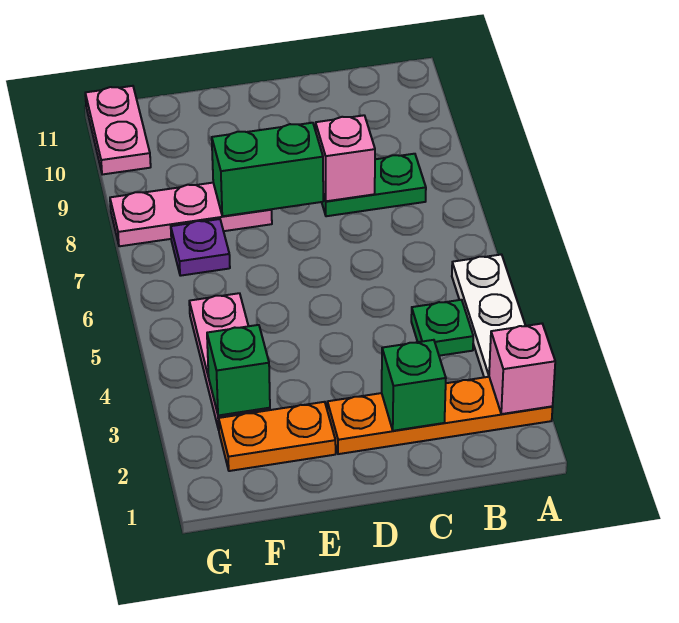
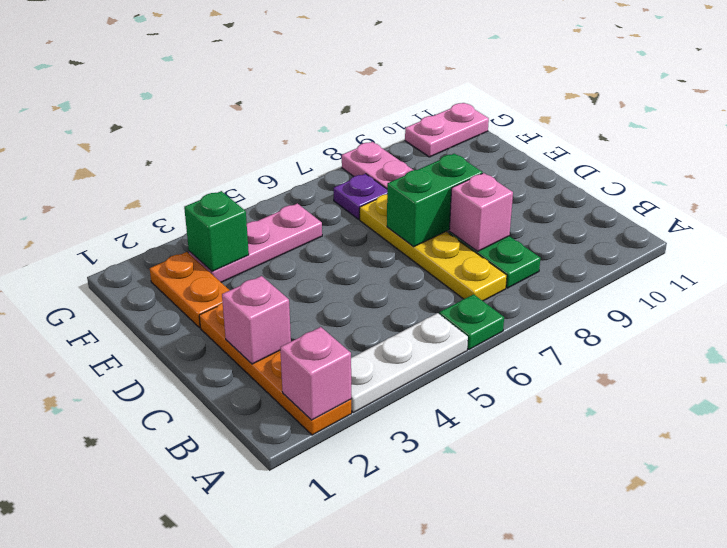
green plate B4 level 1 -> green plate A6 level 1
none -> yellow plate B7:E7 level 1
green brick C2 level 2 -> pink brick C2 level 2
green brick D8:E8 level 2 -> green brick D7:D8 level 2

